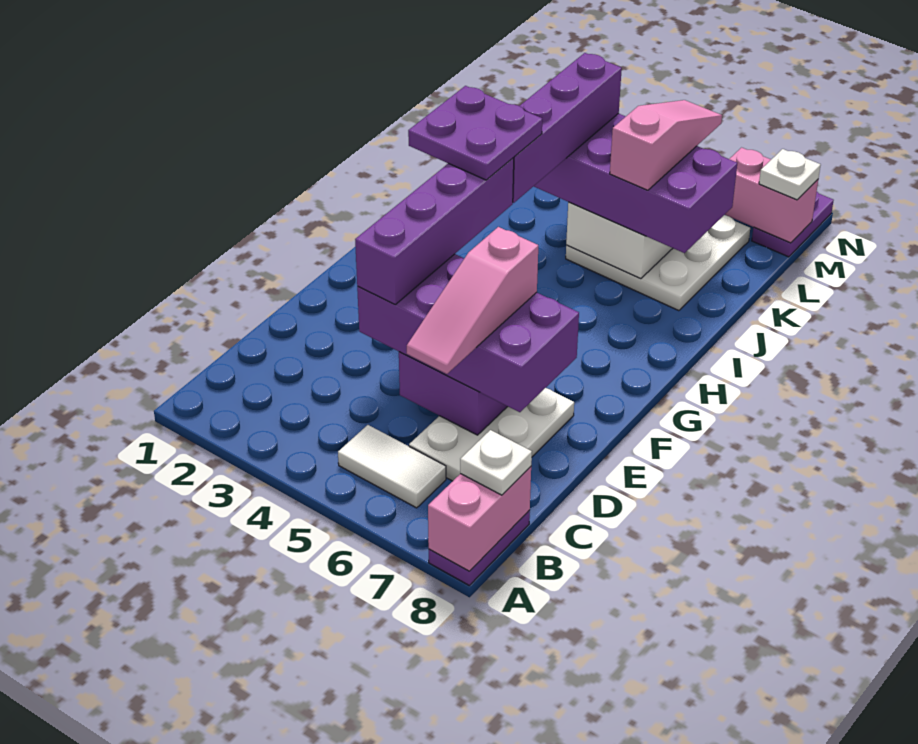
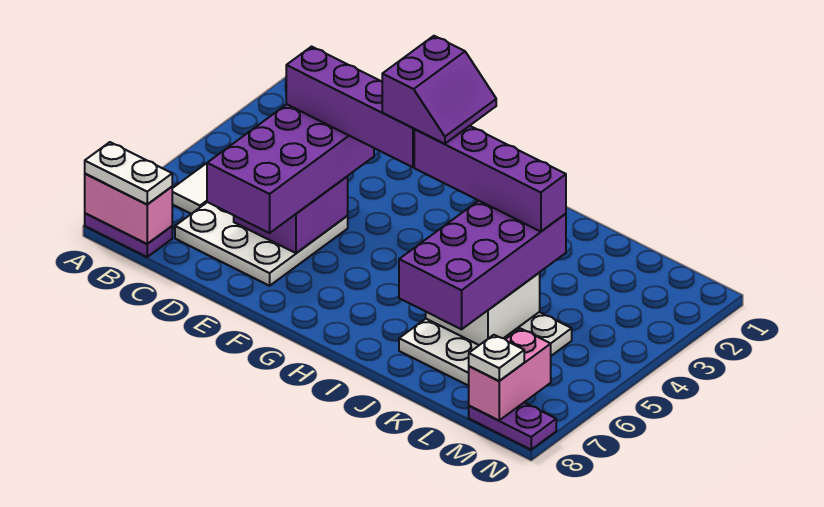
white plate B8 level 3 -> white plate A8:B8 level 3
white plate C6:E7 level 1 -> white plate C5:E7 level 1
pink slope C6:E6 level 4 top E -> none
purple plate G3:H4 level 5 -> purple slope G3:H4 level 5 top G
pink slope J6:L6 level 4 top J -> none

